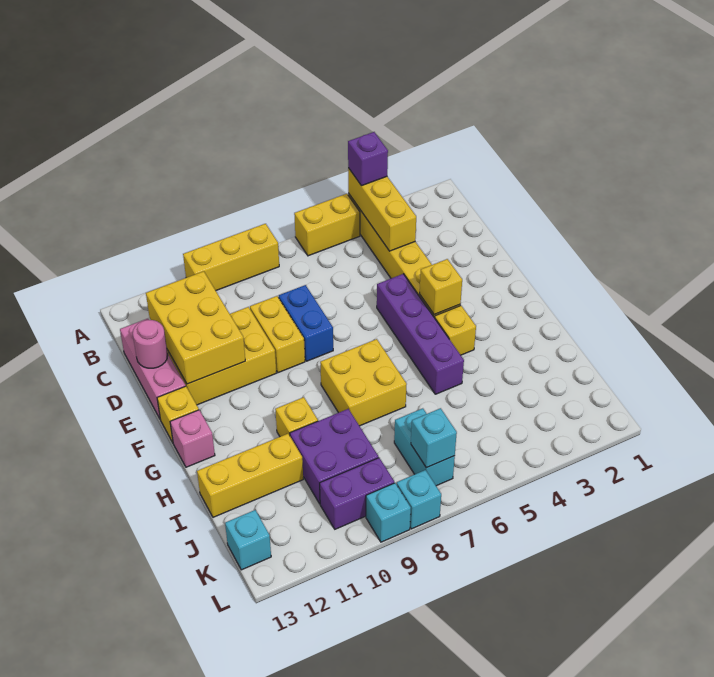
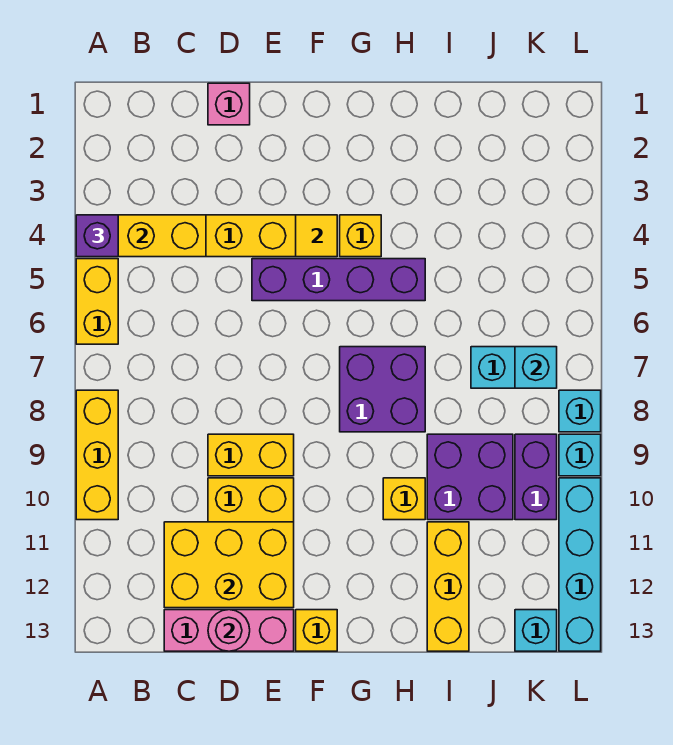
blue brick D8:E8 level 1 -> none
yellow brick F4 level 2 -> yellow tile F4 level 2
yellow brick G7:H8 level 1 -> purple brick G7:H8 level 1
pink brick G13 level 1 -> pink brick D1 level 1
none -> cyan brick L10:L13 level 1

